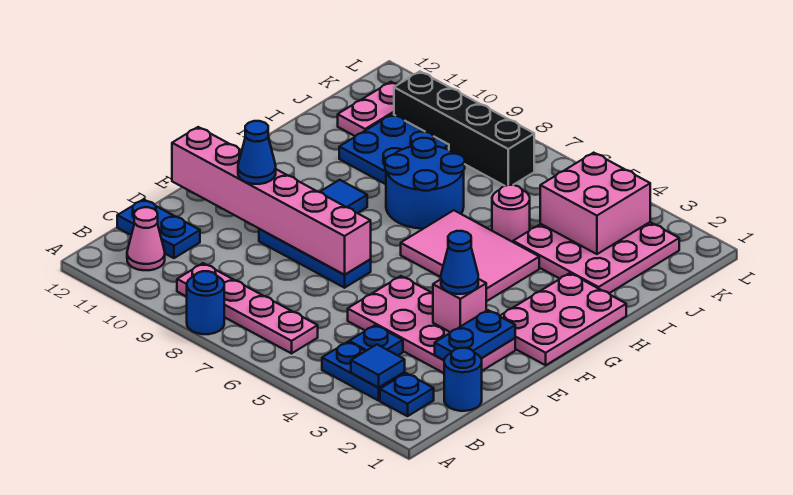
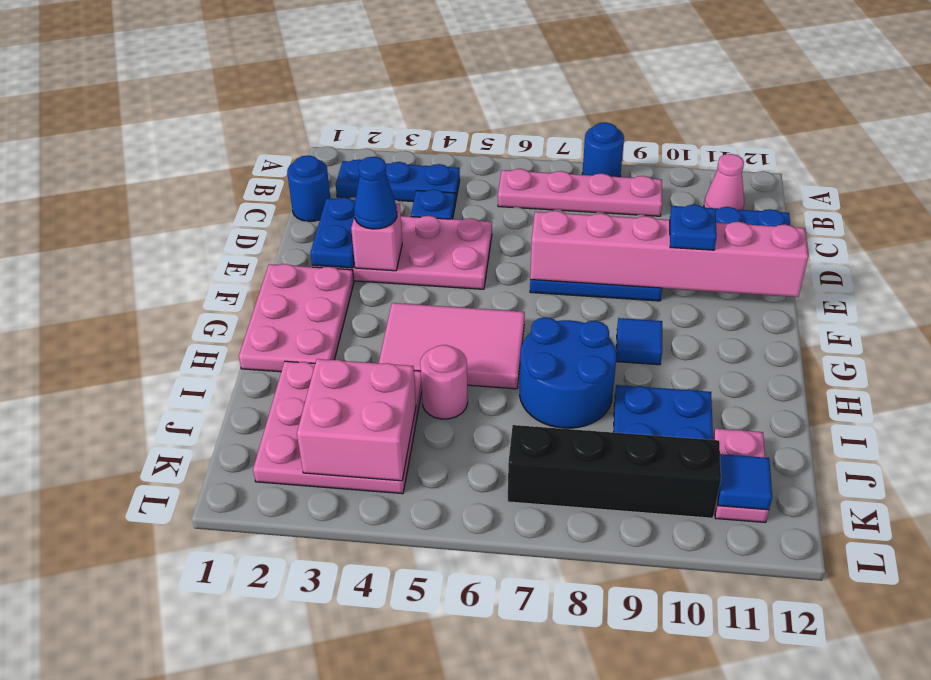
blue tile B3 level 2 -> blue tile K11 level 2
blue cone E10 level 3 -> blue plate E10 level 3

